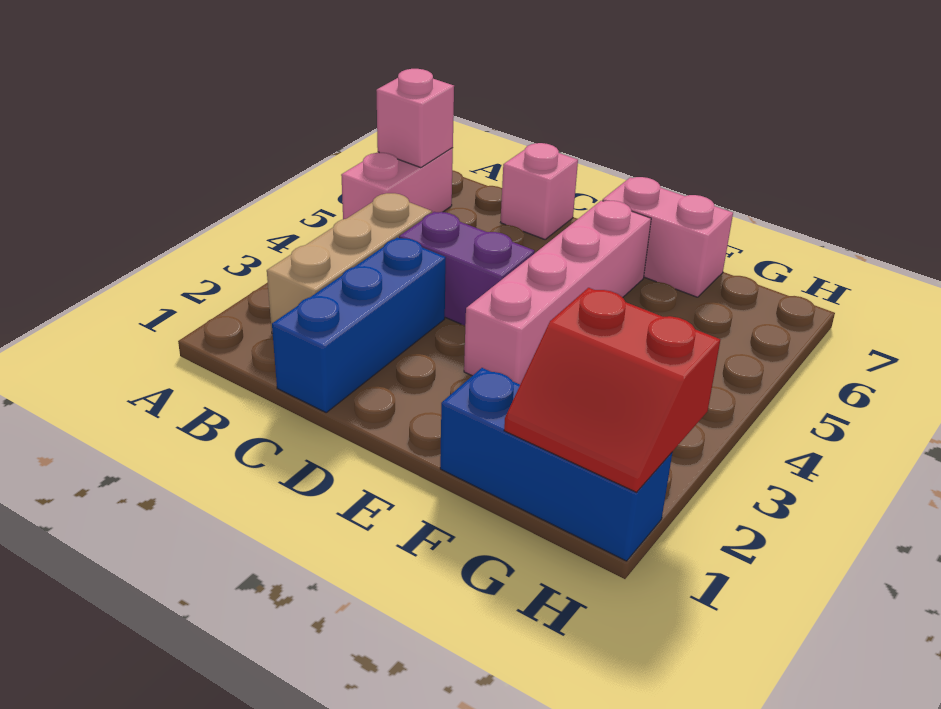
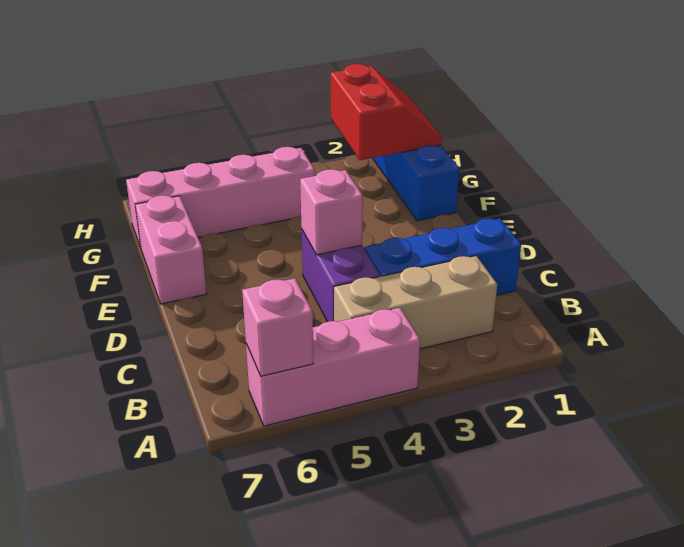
pink brick A5:A6 level 1 -> pink brick A4:A6 level 1
pink brick C7 level 1 -> pink brick D4 level 2
pink brick E3:E6 level 1 -> pink brick G4:G7 level 1

